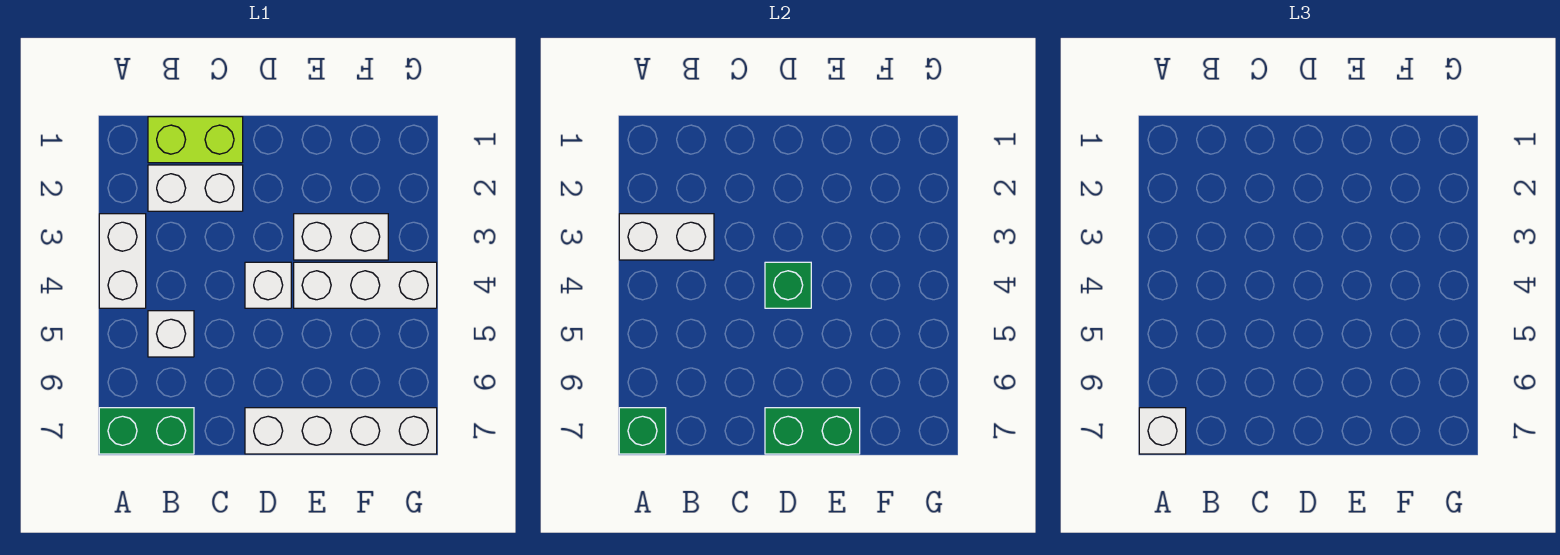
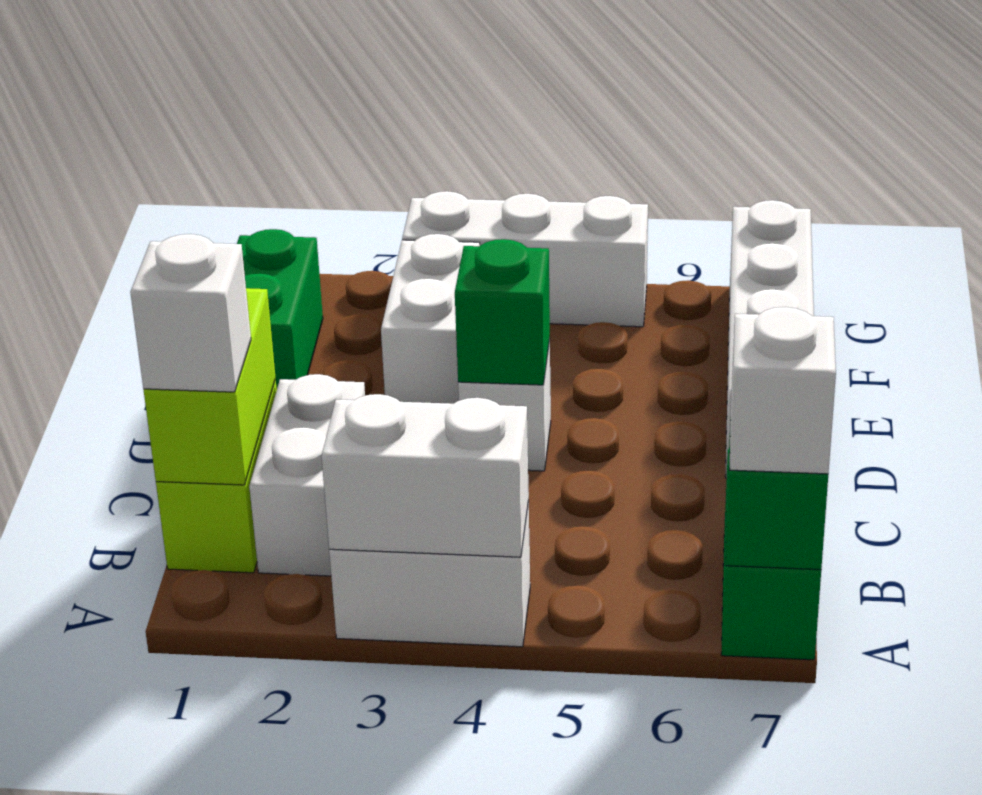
white brick A3:B3 level 2 -> white brick A3:A4 level 2
none -> lime brick B1:C1 level 2
white brick B5 level 1 -> white brick B1 level 3
green brick D7:E7 level 2 -> green brick E1:F1 level 1
white brick E4:G4 level 1 -> white brick G3:G5 level 1

